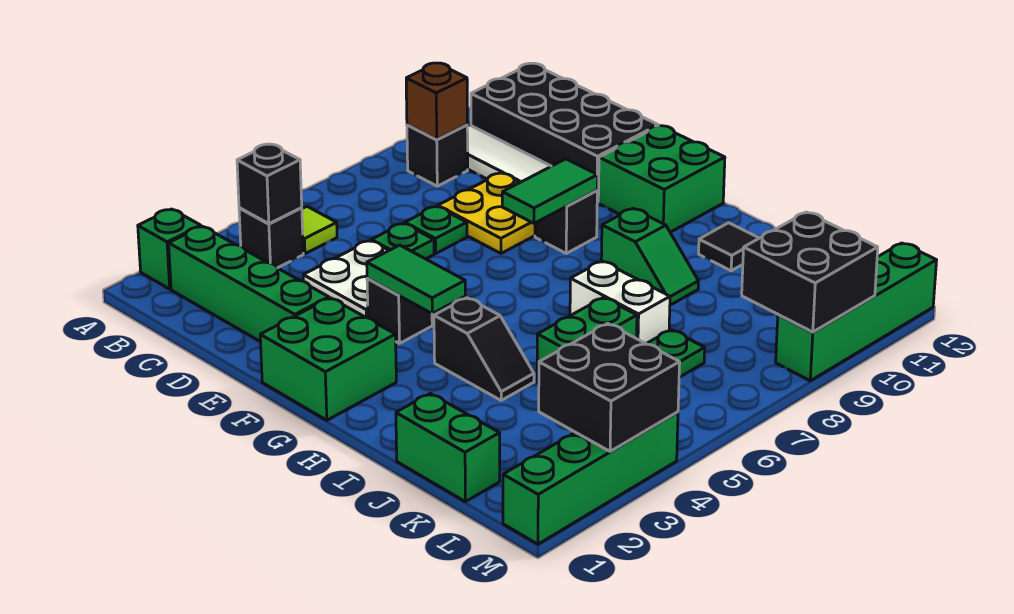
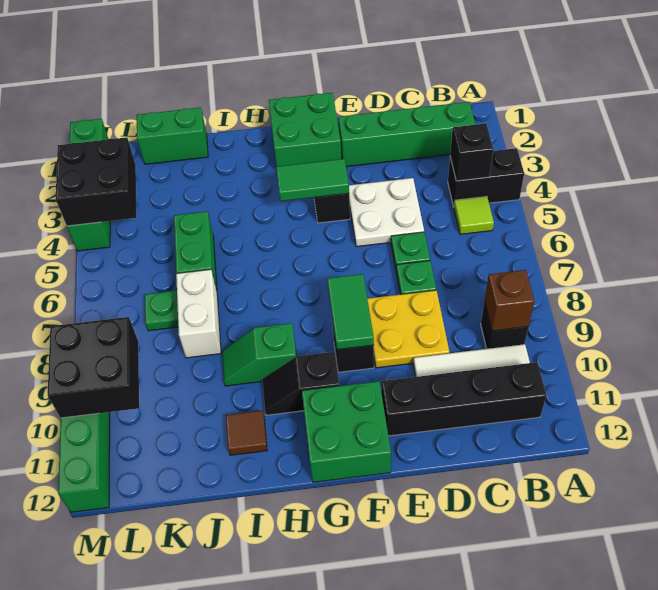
green brick A2 level 1 -> none
black brick B4 level 1 -> black brick A4:B4 level 1
black brick B11:E12 level 1 -> black brick B11:E11 level 1
black slope H4:I4 level 1 top H -> black slope G10:H10 level 1 top G
white brick I7:J7 level 1 -> white brick J7:J8 level 1
black tile I11 level 1 -> brown tile I11 level 1

